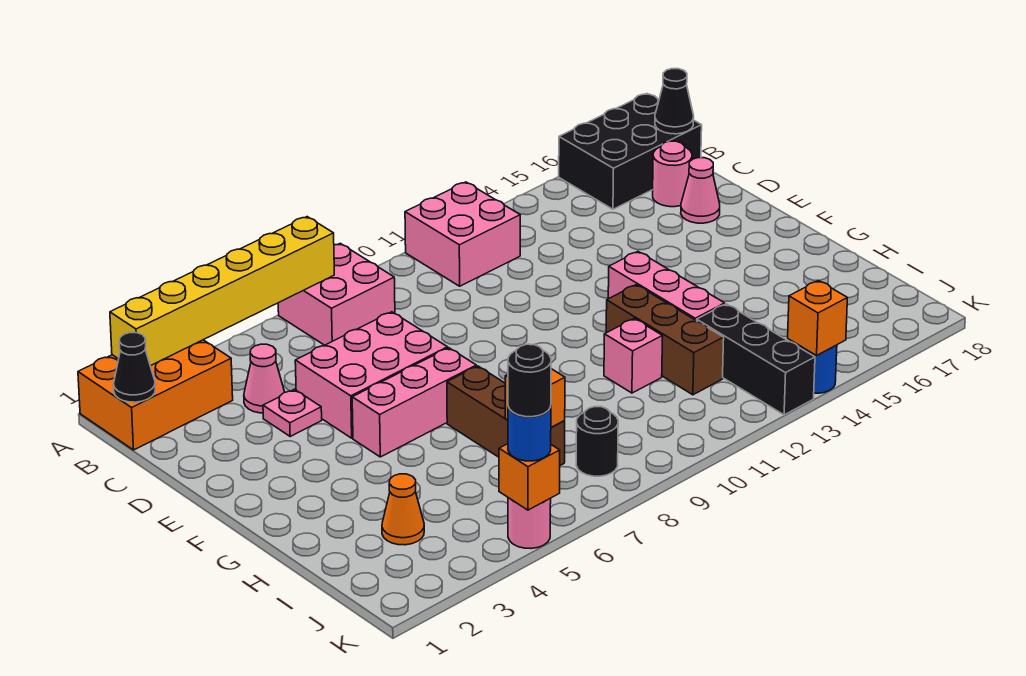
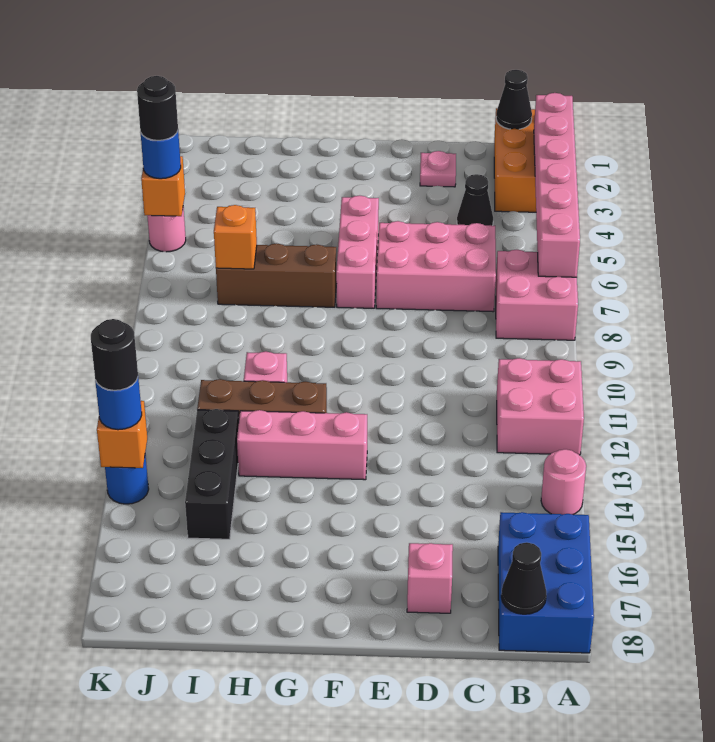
yellow brick A2:A7 level 2 -> pink brick A2:A7 level 2
black brick A16:B18 level 1 -> blue brick A16:B18 level 1
pink cone C4 level 1 -> black cone C4 level 1
pink round brick C17 level 1 -> pink round brick A14 level 1
pink plate D4 level 1 -> pink plate D2 level 1
pink brick D5:E7 level 1 -> pink brick C6:E7 level 1
pink cone D17 level 1 -> pink brick D17 level 1
orange cone I3 level 1 -> none
black brick I13:K13 level 1 -> black brick I13:I15 level 1
black round brick J8 level 1 -> black round brick K14 level 4
none -> blue round brick K14 level 3

